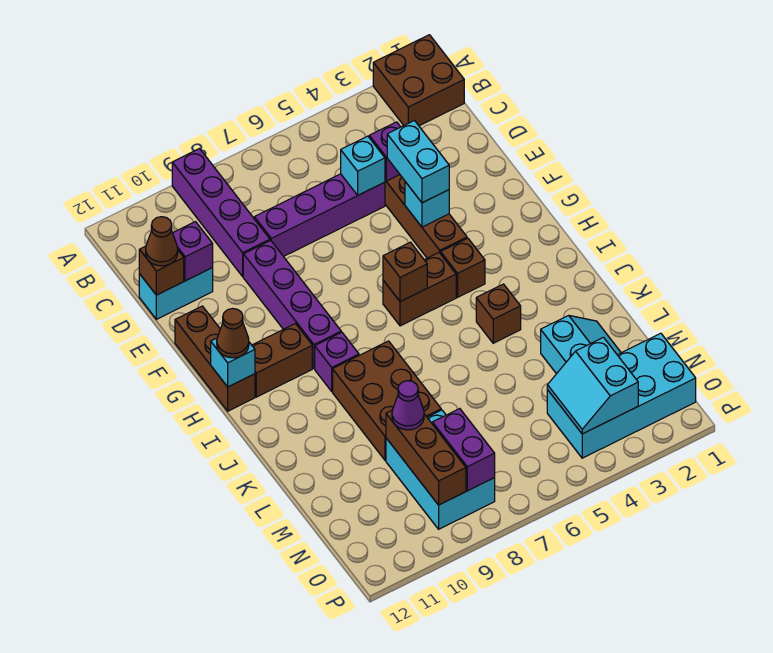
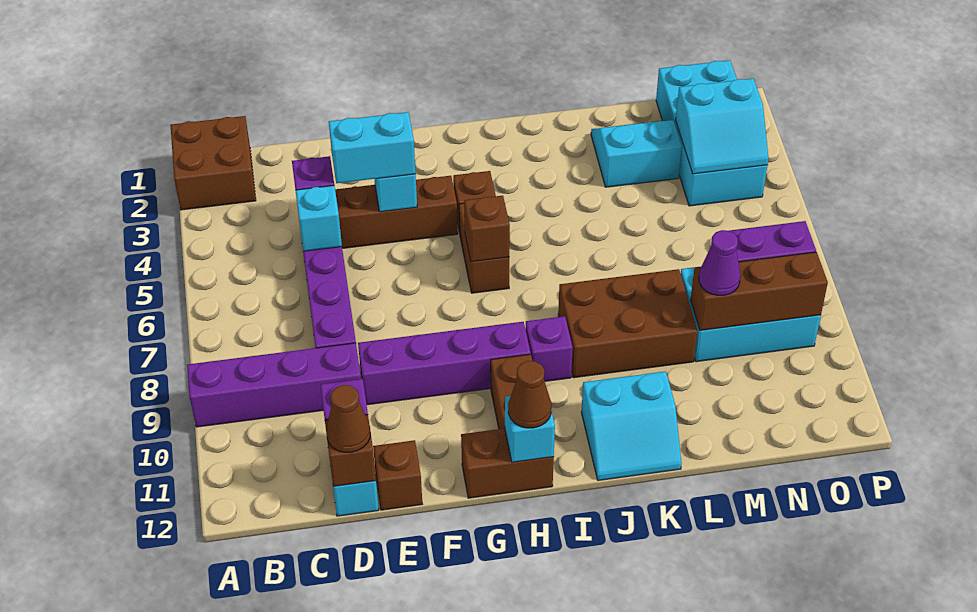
brown brick F12:H12 level 1 -> brown brick G12:H12 level 1
brown brick J4 level 1 -> brown brick E12 level 1
none -> cyan slope J11:K12 level 1 top 11

